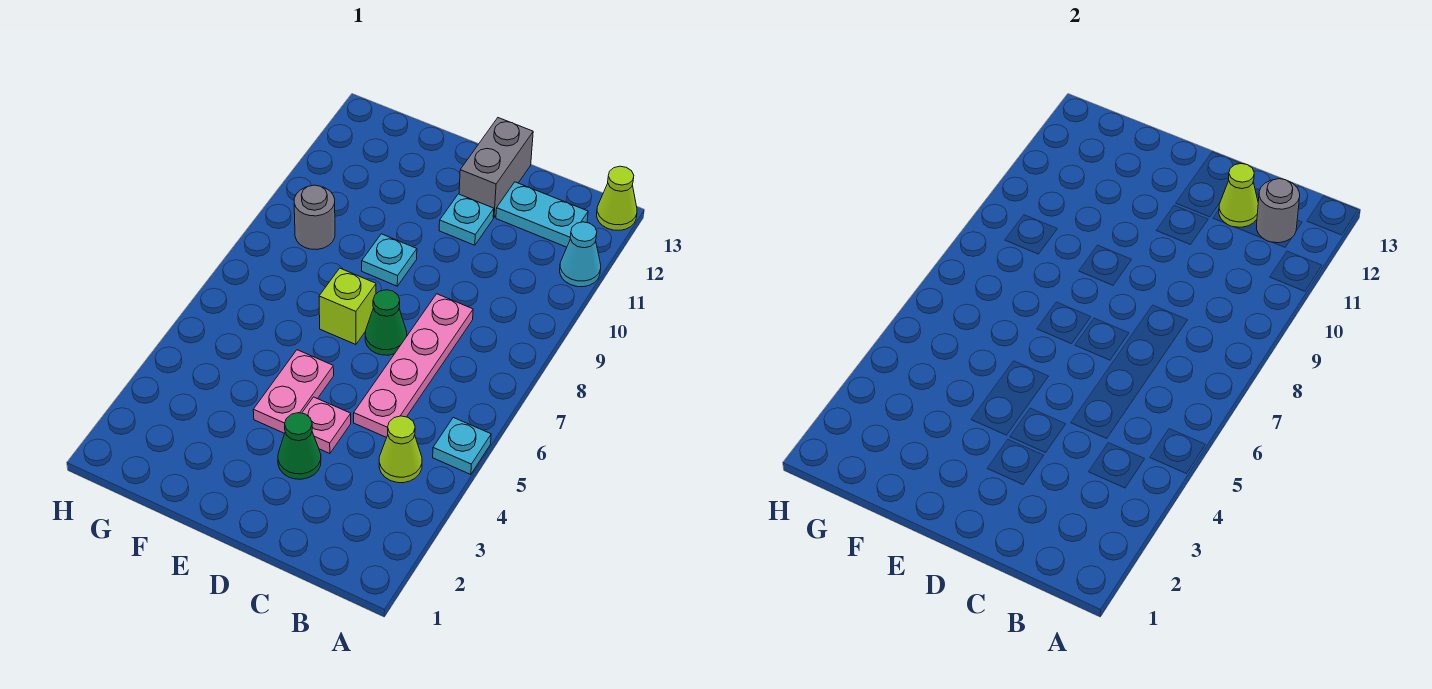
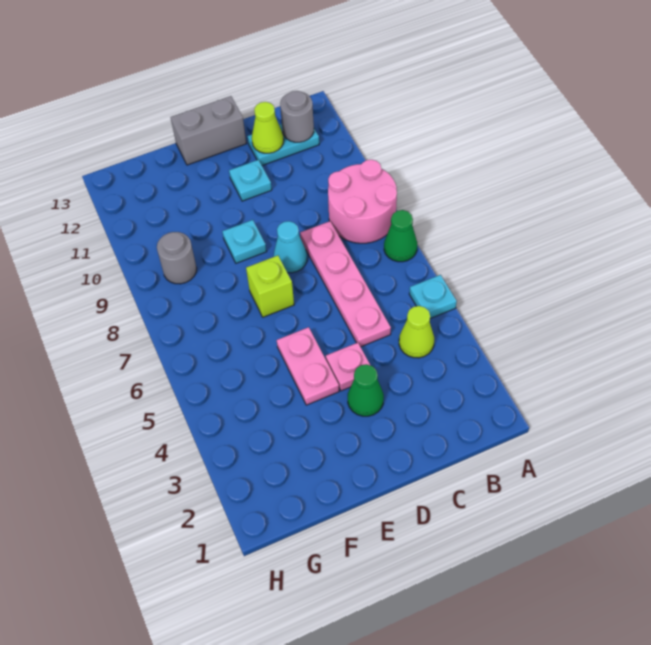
none -> pink round brick A8:B9 level 1
cyan cone A11 level 1 -> cyan cone D8 level 1
lime cone A13 level 1 -> none
green cone D7 level 1 -> green cone A7 level 1
grey brick D12:D13 level 1 -> grey brick D13:E13 level 1

